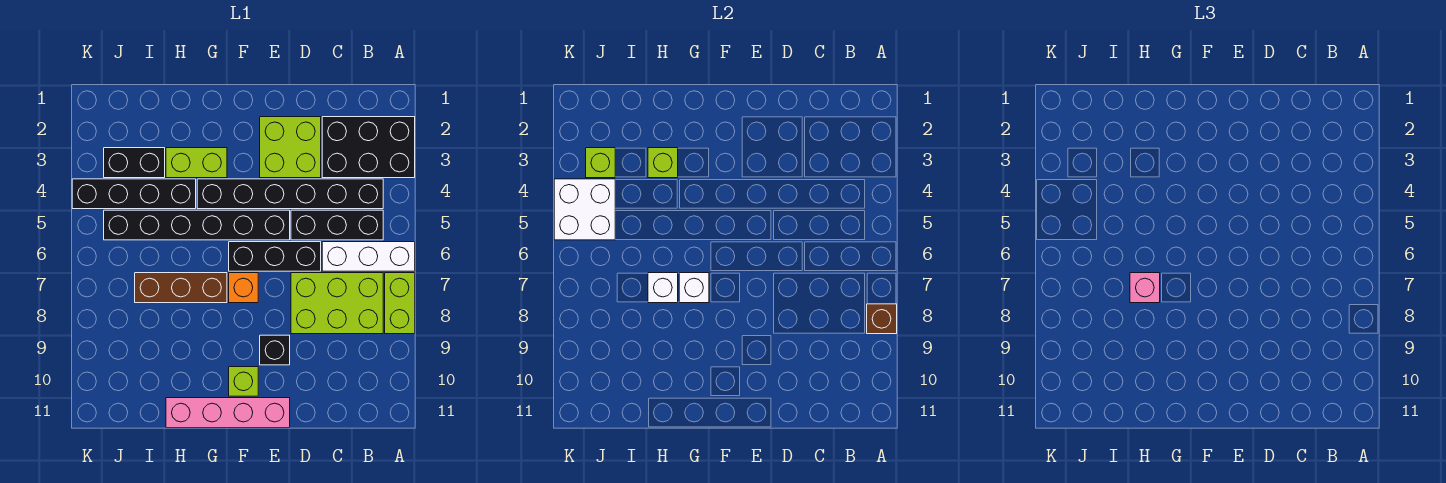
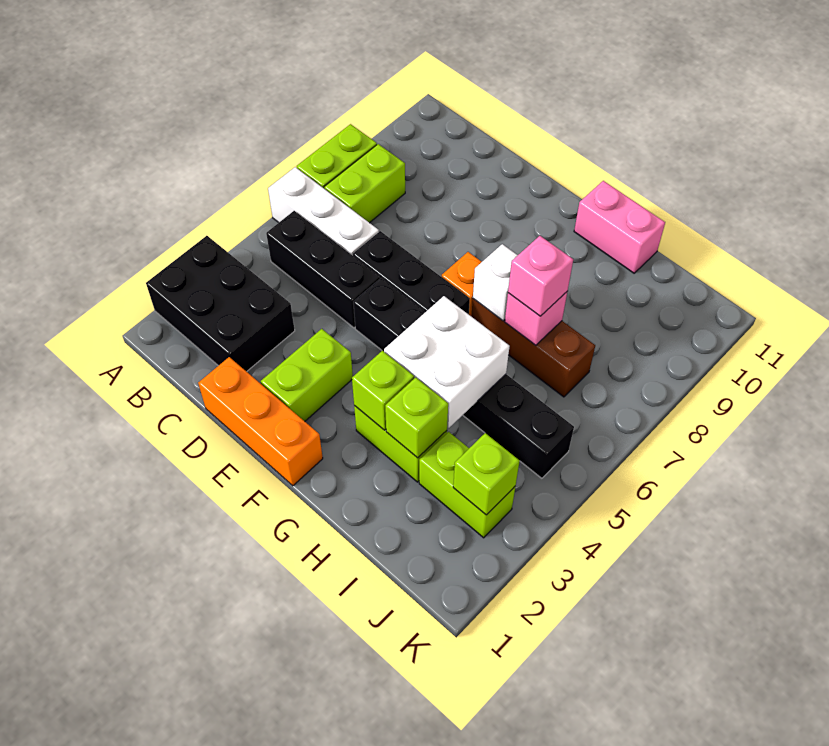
brown brick A8 level 2 -> none
black brick B4:G4 level 1 -> none
lime brick B7:D8 level 1 -> lime brick B7:B8 level 1
none -> orange brick D1:F1 level 1
lime brick D2:E3 level 1 -> lime brick E2:E3 level 1
black brick E9 level 1 -> none
pink brick E11:H11 level 1 -> pink brick G11:H11 level 1
lime brick F10 level 1 -> lime brick G3 level 2
black brick H4:K4 level 1 -> none
white brick H7 level 2 -> pink brick H7 level 2
black brick I3:J3 level 1 -> lime brick I3:J3 level 1
white brick J4:K5 level 2 -> white brick G4:H5 level 2

